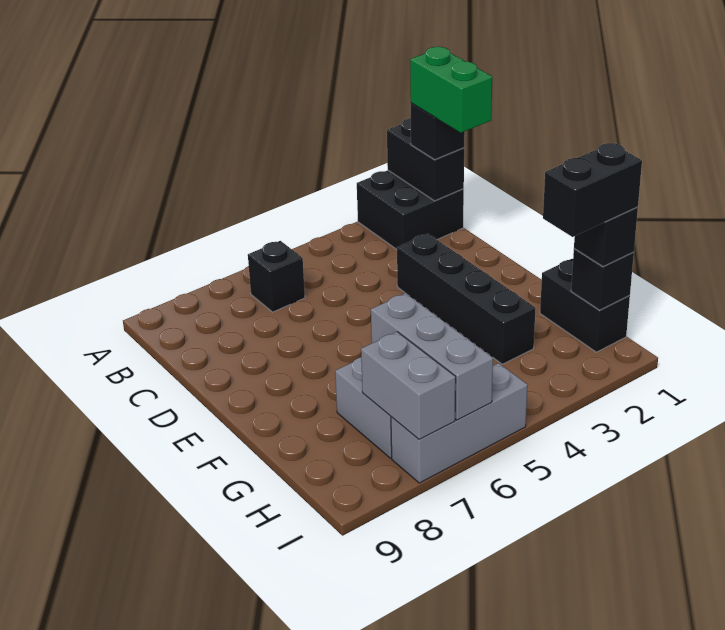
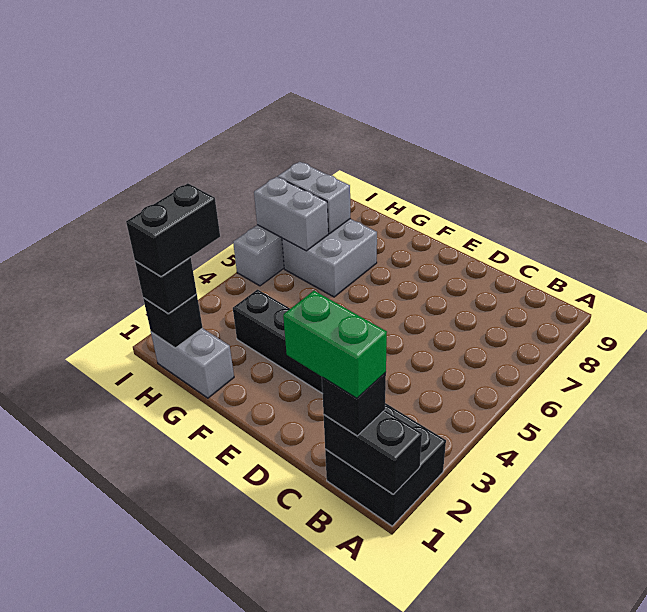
black brick B6 level 1 -> none
black brick G1:H1 level 1 -> grey brick G1:H1 level 1
grey brick G6:I6 level 2 -> grey brick H6:I6 level 2

